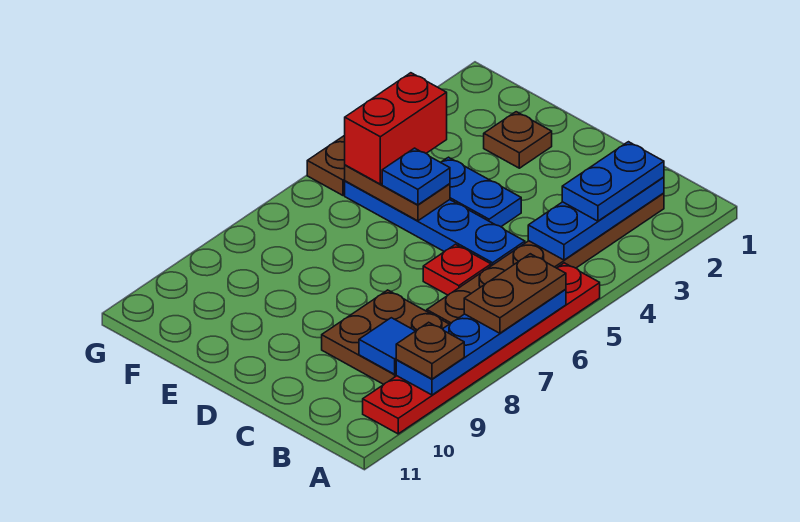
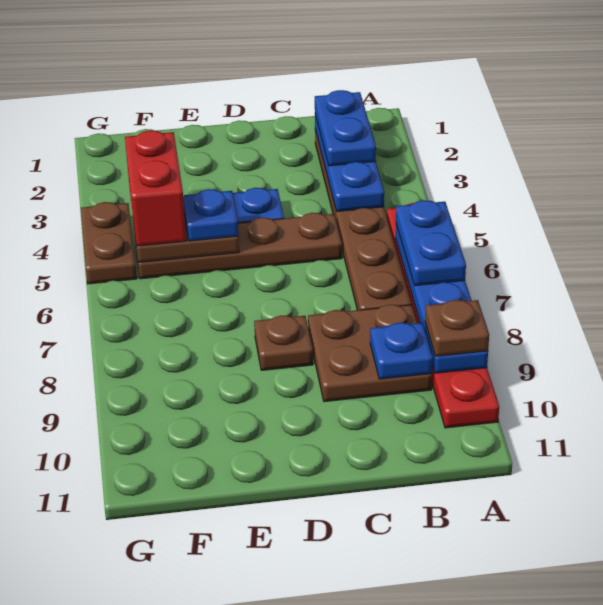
brown plate A6:A7 level 3 -> blue plate A6:A7 level 3
blue tile B9 level 2 -> blue plate B9 level 2
blue plate C5:F5 level 1 -> brown plate C5:F5 level 1
red plate C6 level 1 -> none
brown plate E2 level 1 -> brown plate D8 level 1

